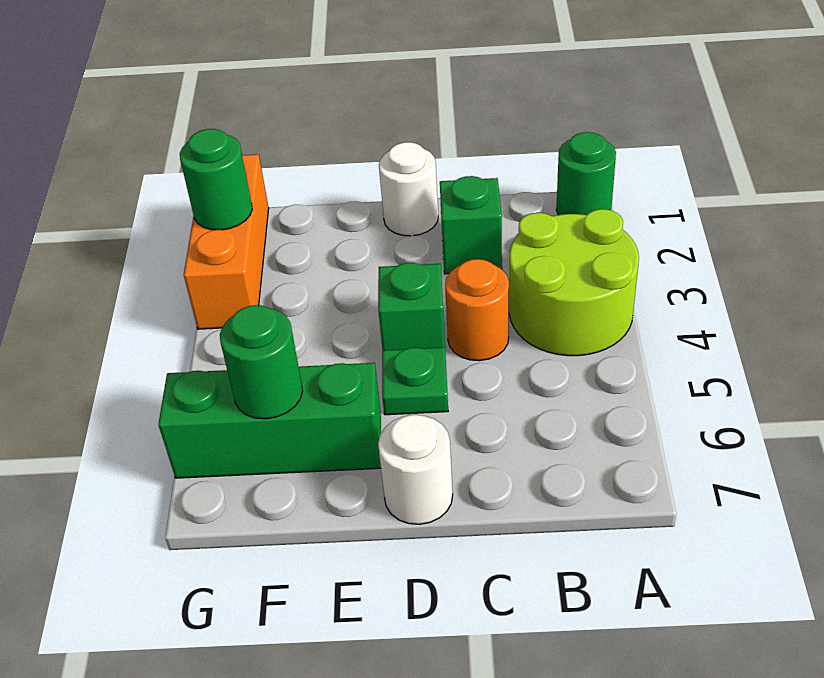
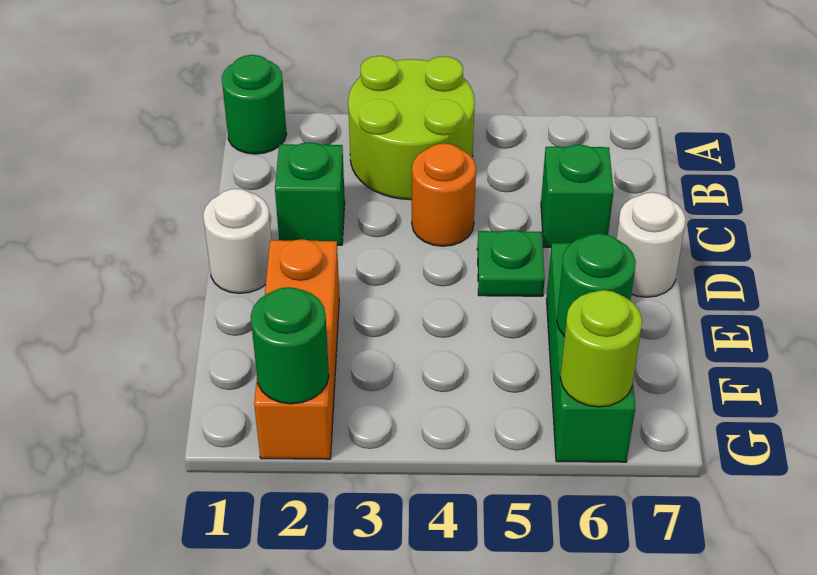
green brick D4 level 1 -> green brick C6 level 1
orange brick G1:G3 level 1 -> orange brick E2:G2 level 1
none -> lime round brick G6 level 2

